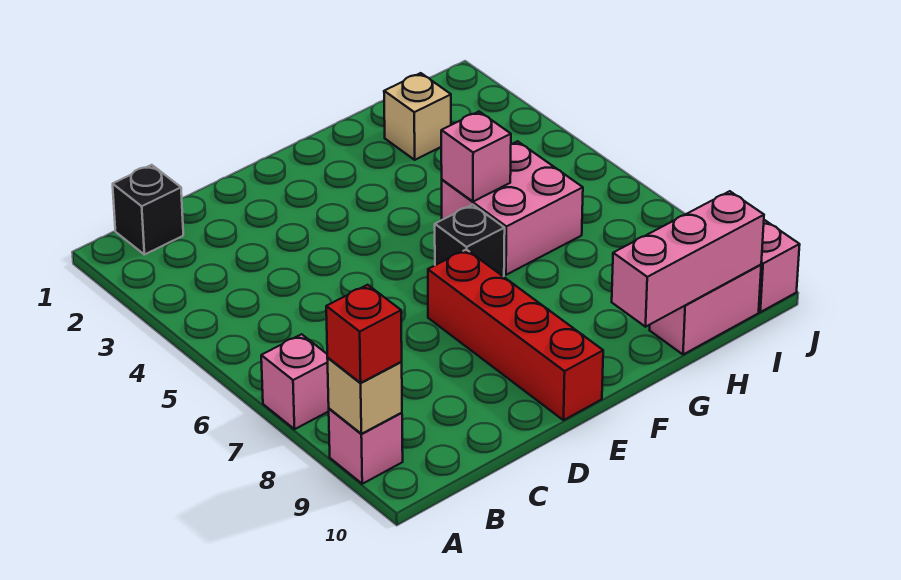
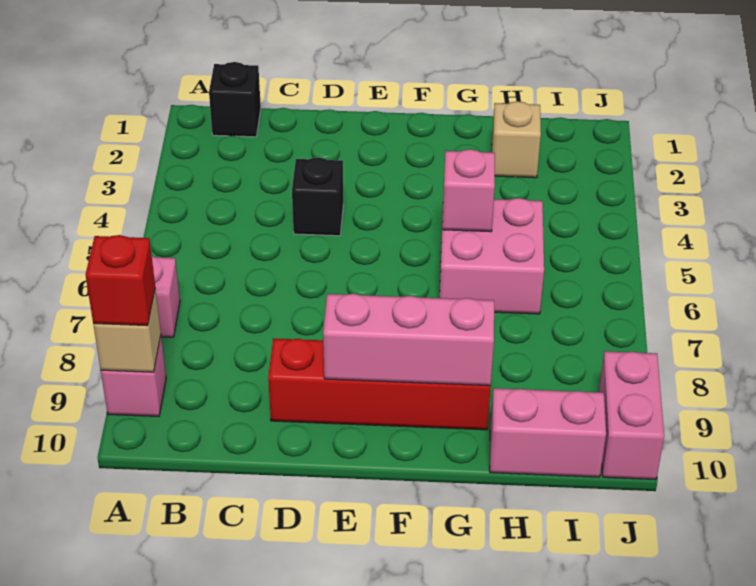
red brick E7:E10 level 1 -> red brick D9:G9 level 1
black brick F6 level 1 -> black brick D4 level 1
pink brick G10:I10 level 2 -> pink brick E9:G9 level 2

